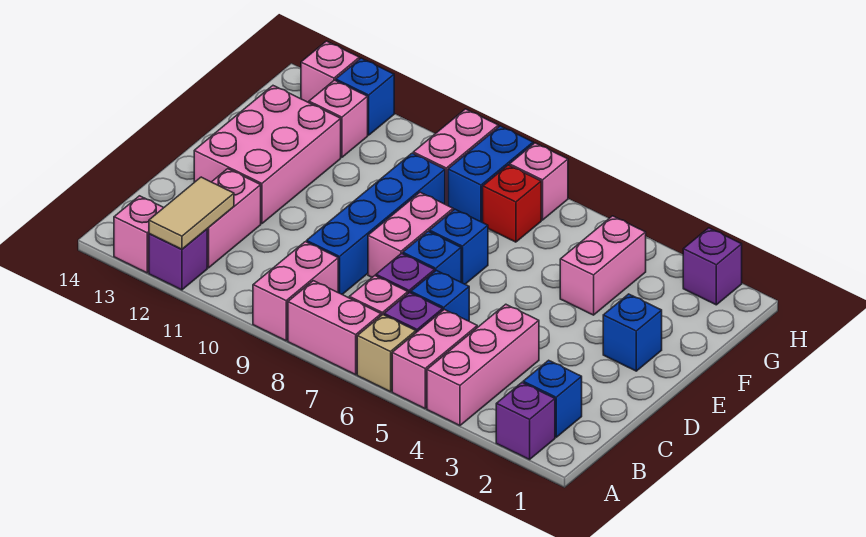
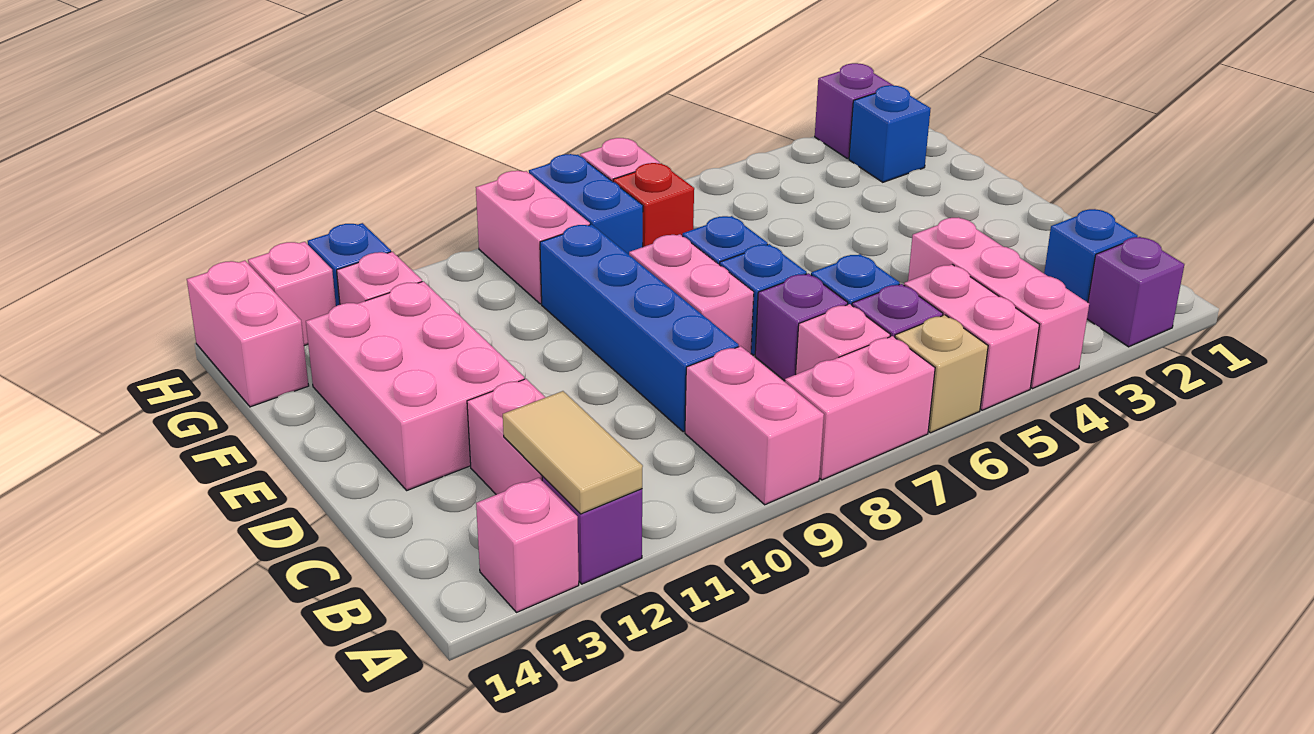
blue brick E2 level 1 -> blue brick G2 level 1
pink brick F4:G4 level 1 -> pink brick G14:H14 level 1

